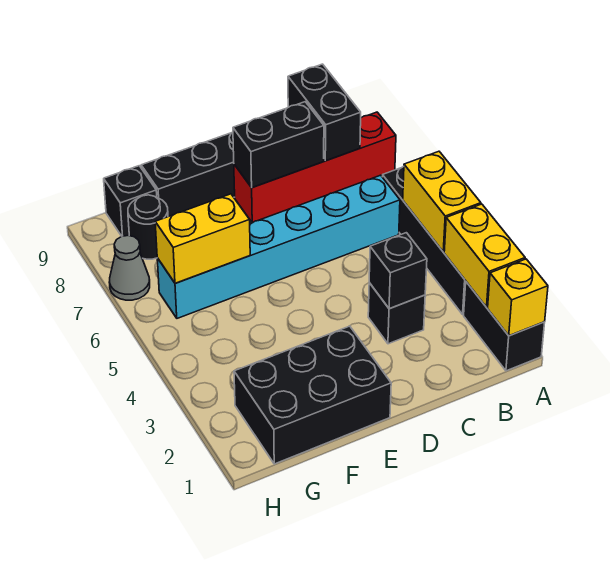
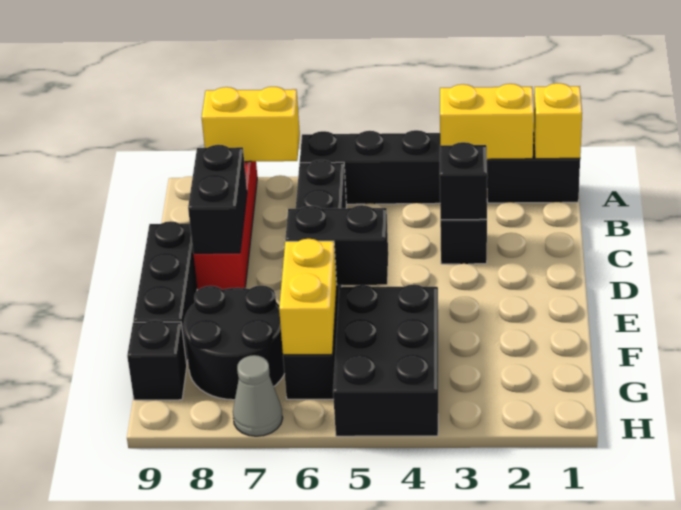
yellow brick A4:A5 level 2 -> yellow brick A7:A8 level 2
cyan brick B6:G6 level 1 -> black brick B6:G6 level 1
black brick B8:B9 level 2 -> black brick E5:E6 level 2
black brick E1:G2 level 1 -> black brick F4:H5 level 1
black round brick G8 level 1 -> black round brick F7:G8 level 1

